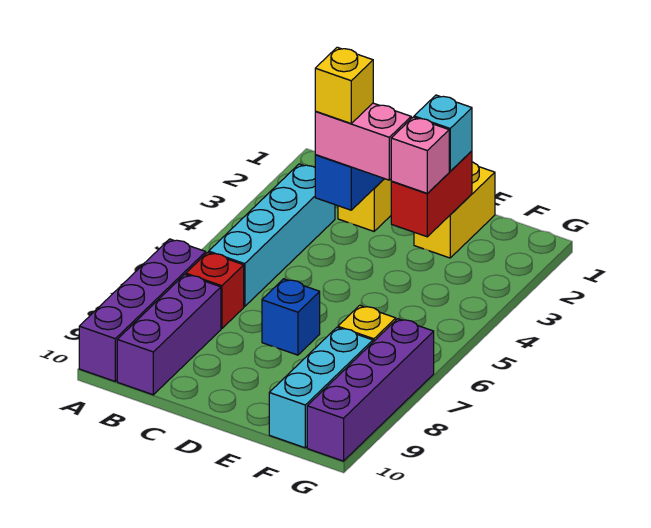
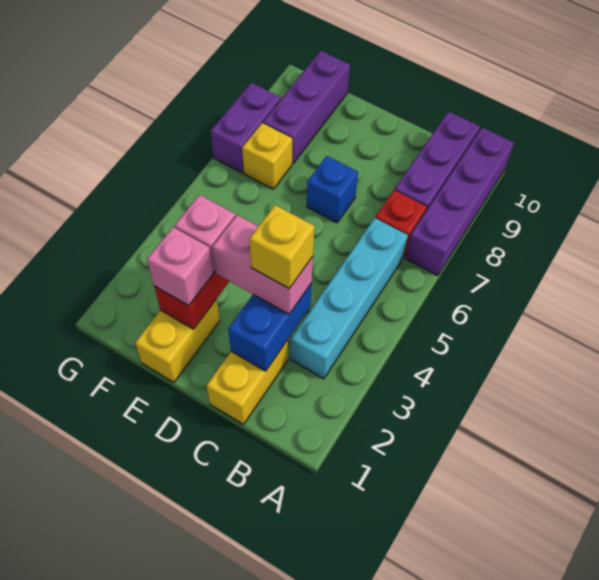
cyan brick E2 level 3 -> pink brick E2 level 3
cyan brick F8:F10 level 1 -> purple brick F8:F10 level 1
purple brick G7:G10 level 1 -> purple brick G7:G8 level 1

